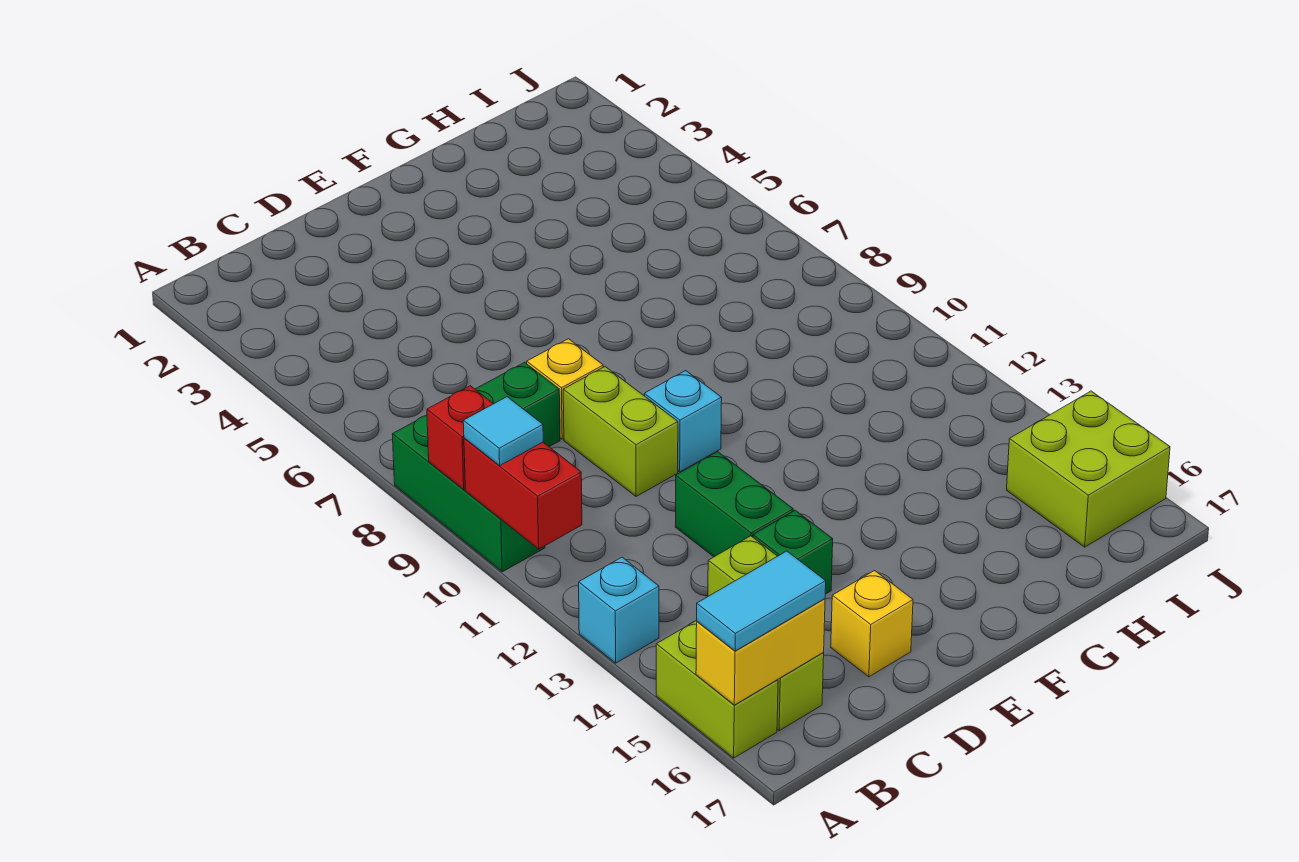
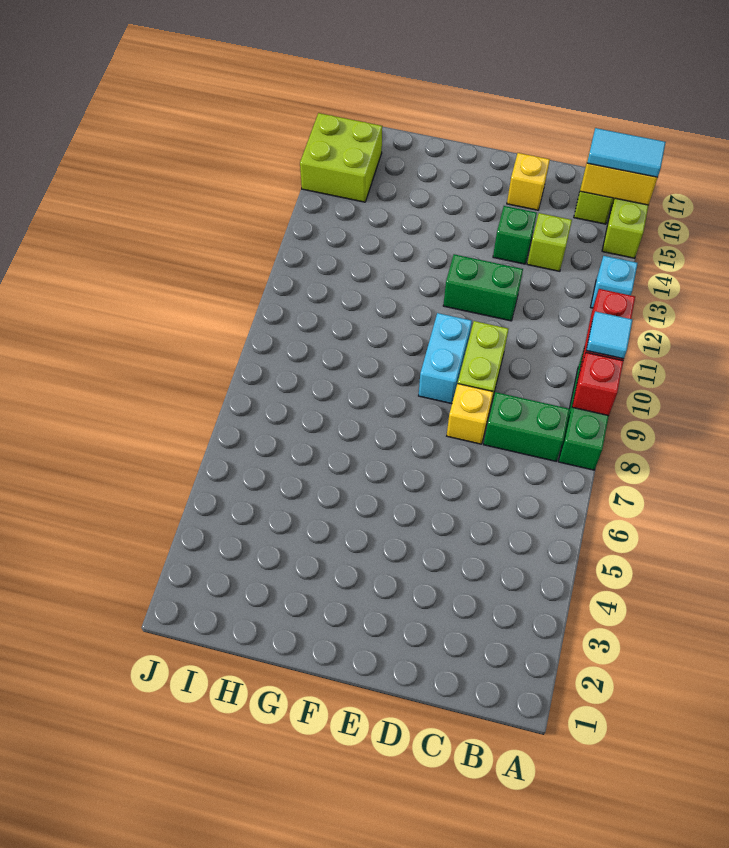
green brick D12:D13 level 1 -> green brick D12:E12 level 1
cyan brick E10 level 1 -> cyan brick E9:E10 level 1

